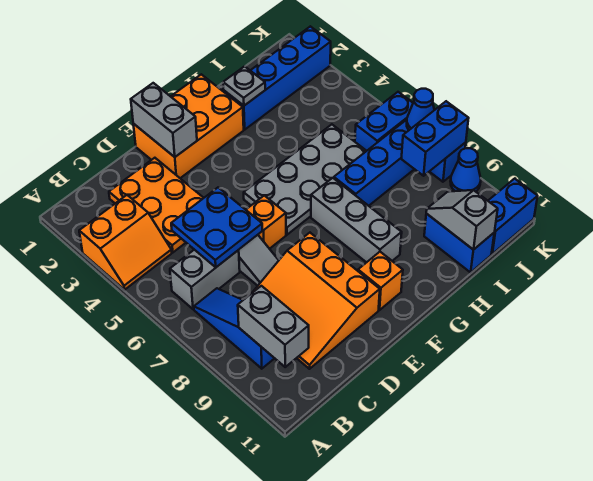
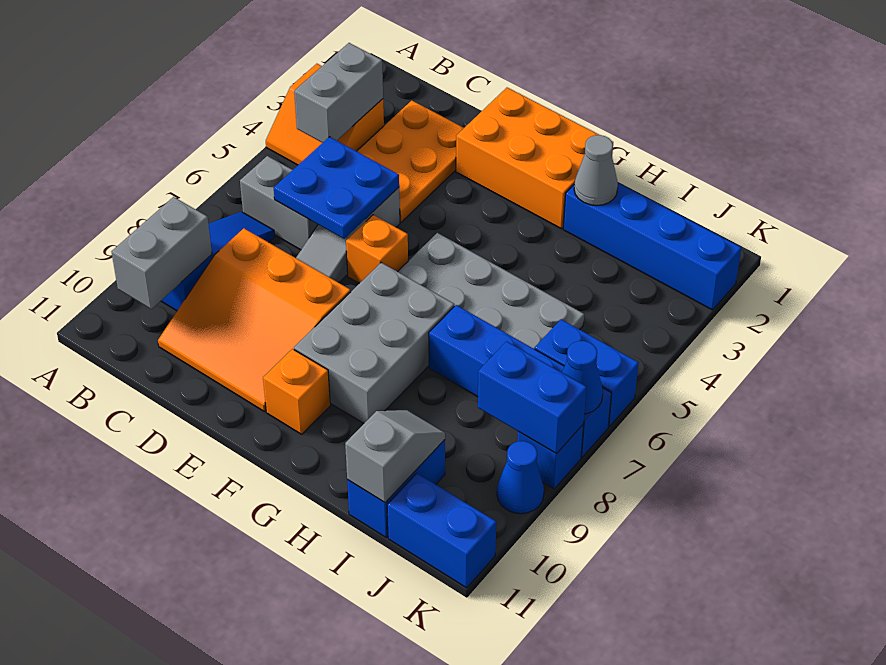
orange slope C8:E10 level 1 top E -> orange slope C8:E10 level 1 top 8
grey brick E1:E2 level 2 -> grey brick B3:B4 level 2
grey brick G7:G9 level 1 -> grey brick F7:G9 level 1
grey plate H2 level 2 -> grey cone H2 level 2

